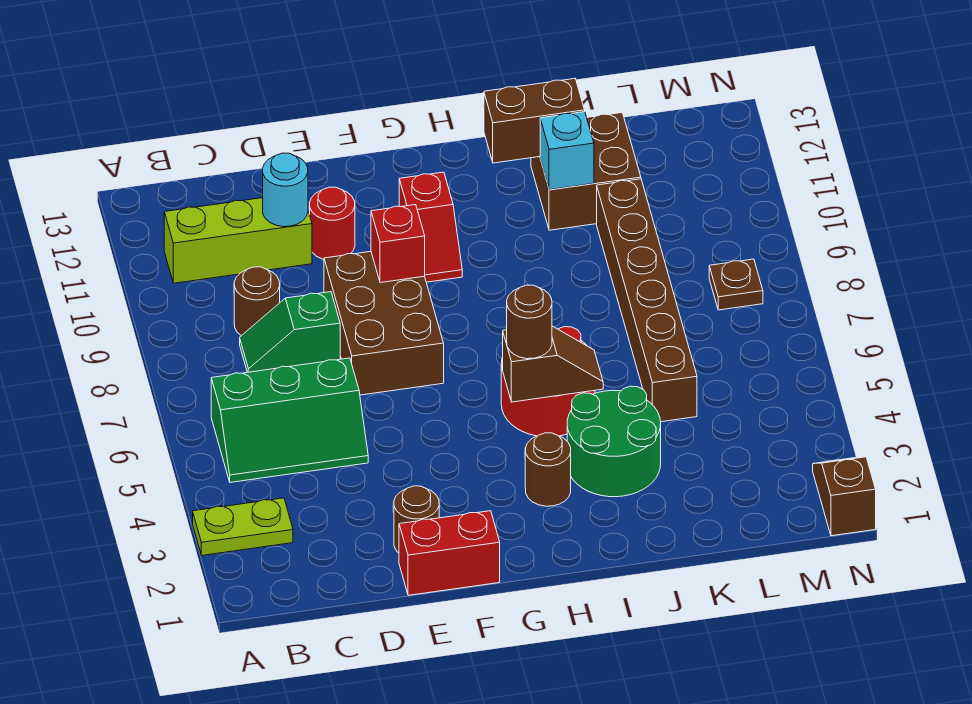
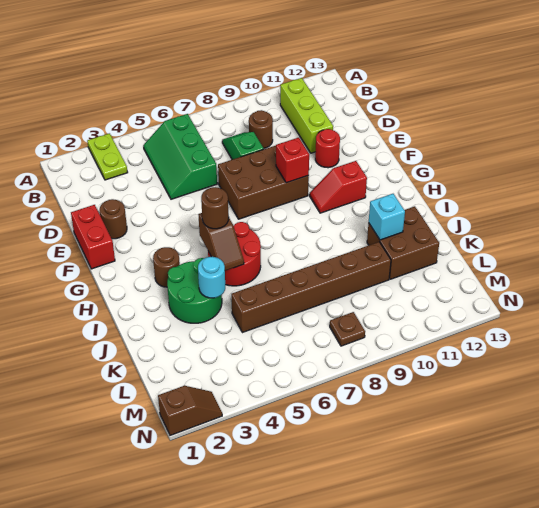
cyan round brick D11 level 2 -> cyan round brick J4 level 2
brown brick I12:J12 level 2 -> none

